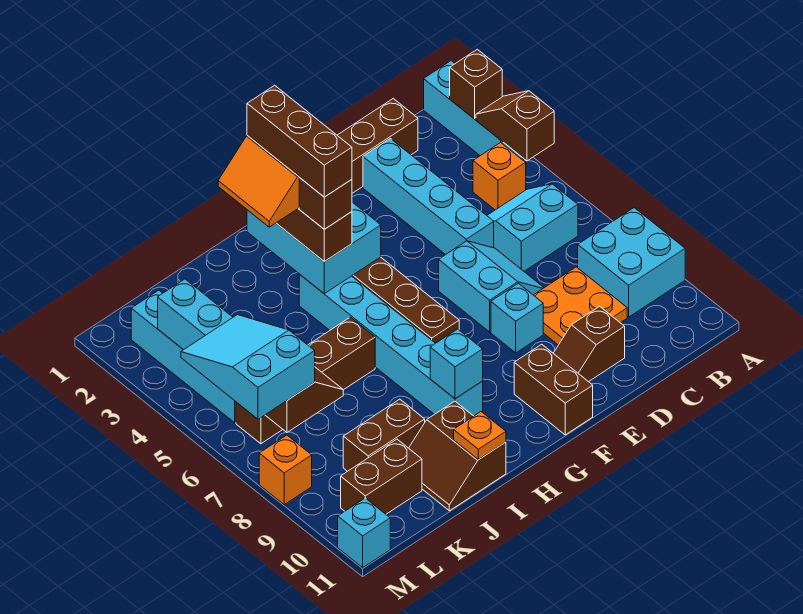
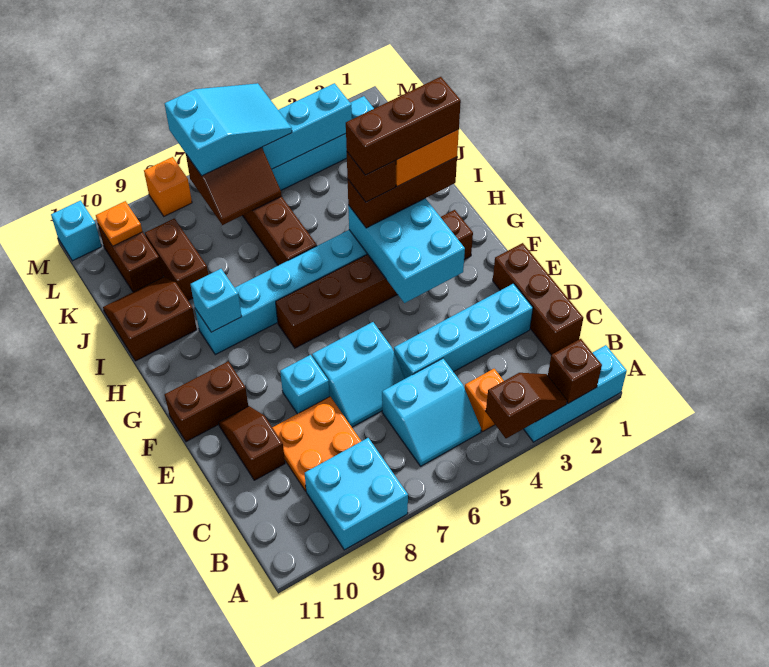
cyan slope B5:C6 level 1 top 6 -> cyan slope B5:C6 level 1 top C
cyan brick G2:H4 level 2 -> cyan brick F3:H4 level 2
orange plate I11 level 2 -> orange plate L10 level 2

